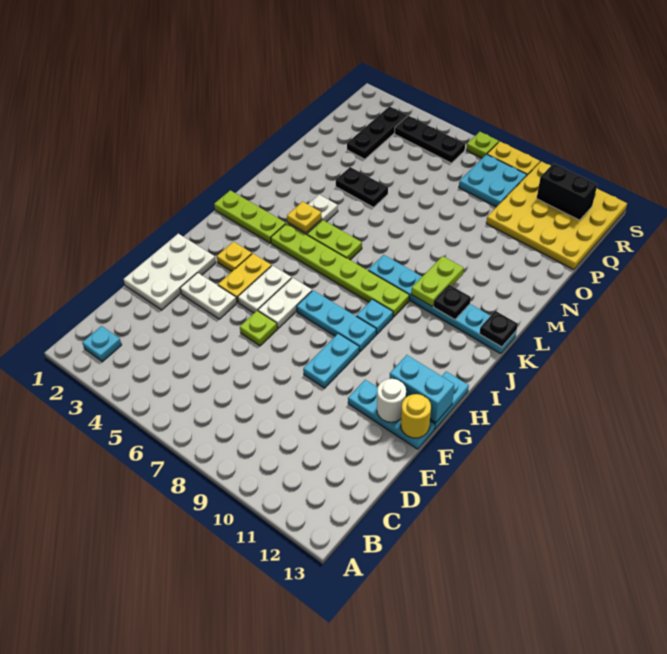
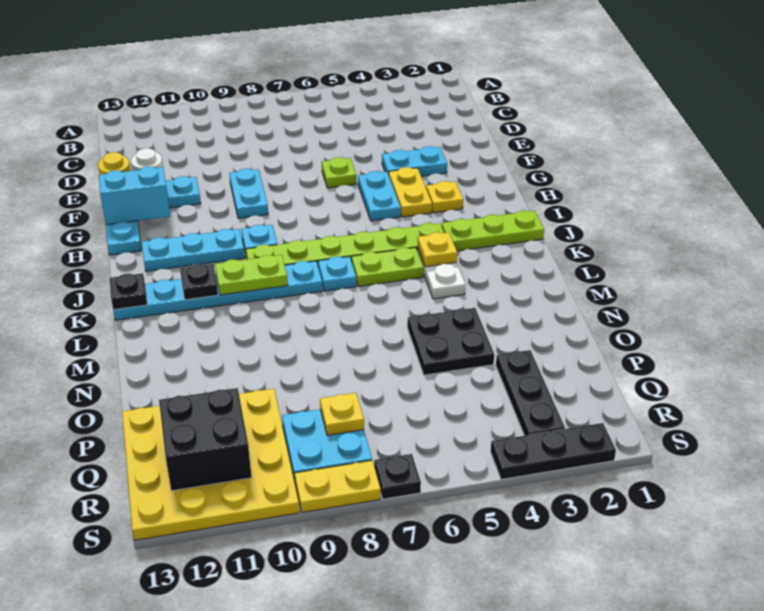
cyan plate B2 level 1 -> cyan plate K7 level 1
white plate E1:G2 level 1 -> none
white plate F3:F4 level 1 -> cyan plate F3:F4 level 1
white plate G5:H5 level 1 -> cyan plate G5:H5 level 1
white plate G6:H6 level 1 -> none
cyan plate H7:H9 level 1 -> cyan plate I10:I12 level 1
lime plate K10:L10 level 2 -> lime plate K9:K10 level 2
black plate N4:N5 level 1 -> black plate N4:O5 level 1
none -> yellow plate Q8 level 2
black plate R4:R6 level 1 -> black plate S2:S4 level 1
black brick R11:R12 level 2 -> black brick Q11:R12 level 2
lime plate S7 level 1 -> black plate S7 level 1

